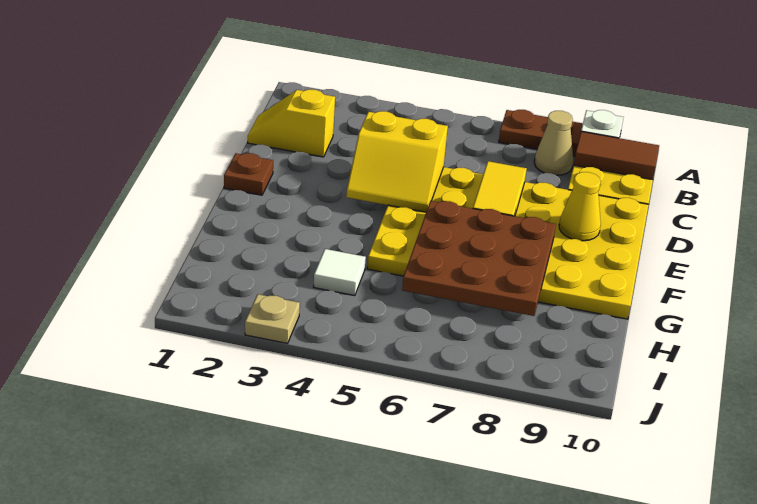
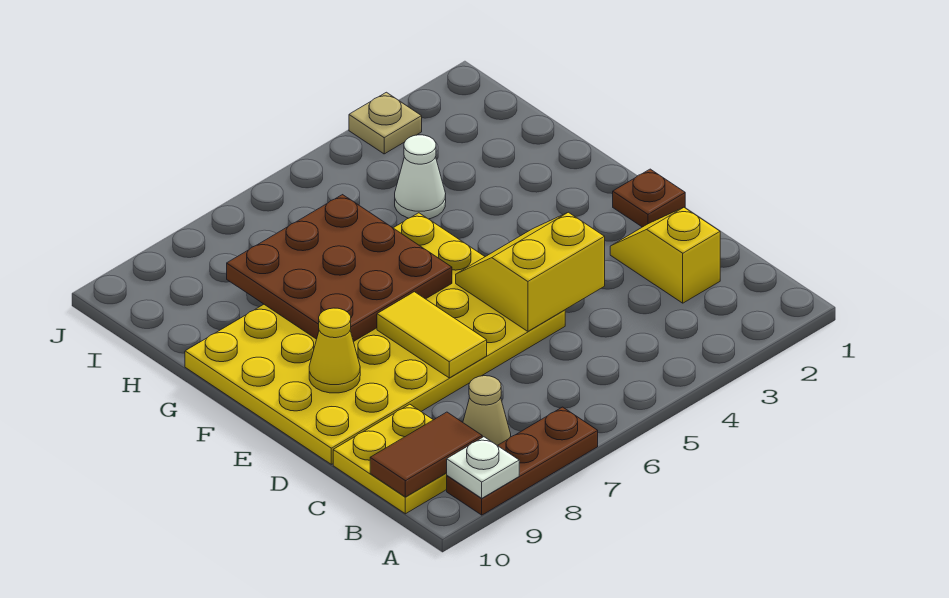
yellow slope C1:C2 level 1 top 2 -> yellow slope C2:D2 level 1 top C
white tile H4 level 1 -> white cone H4 level 1

